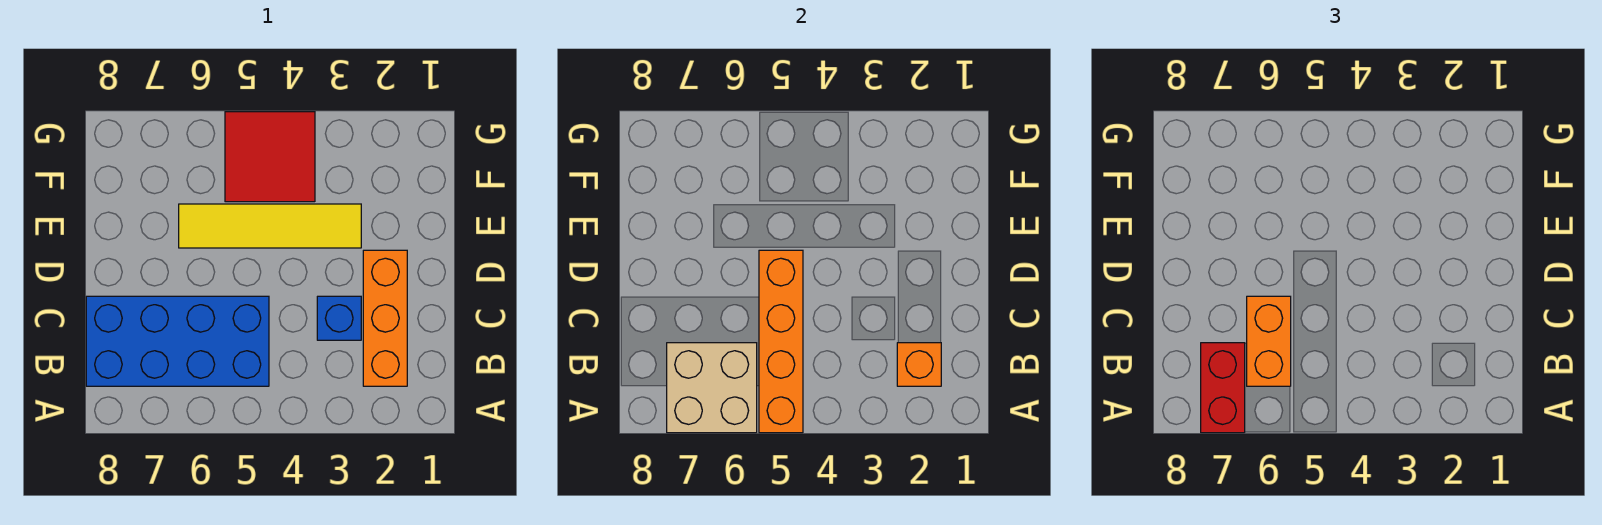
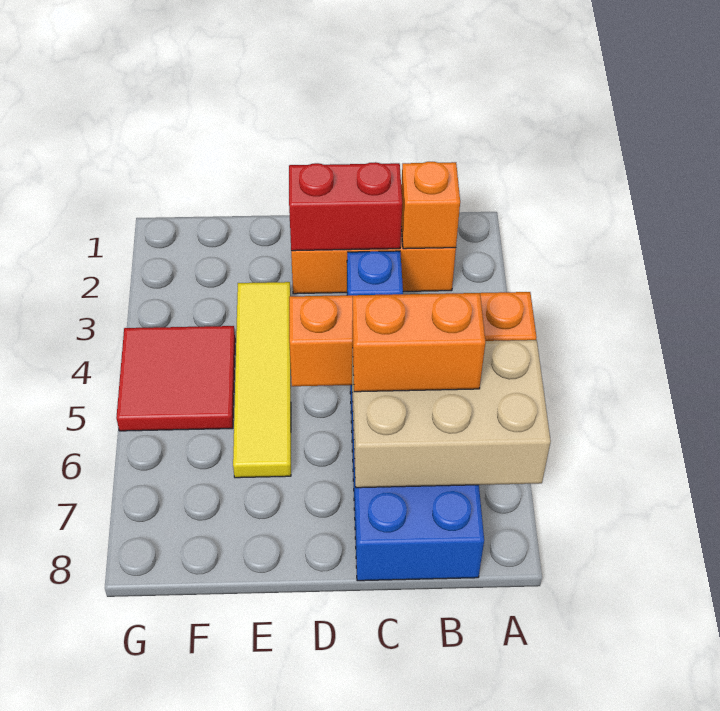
tan brick A6:B7 level 2 -> tan brick A6:C7 level 2
red brick A7:B7 level 3 -> red brick C2:D2 level 2

